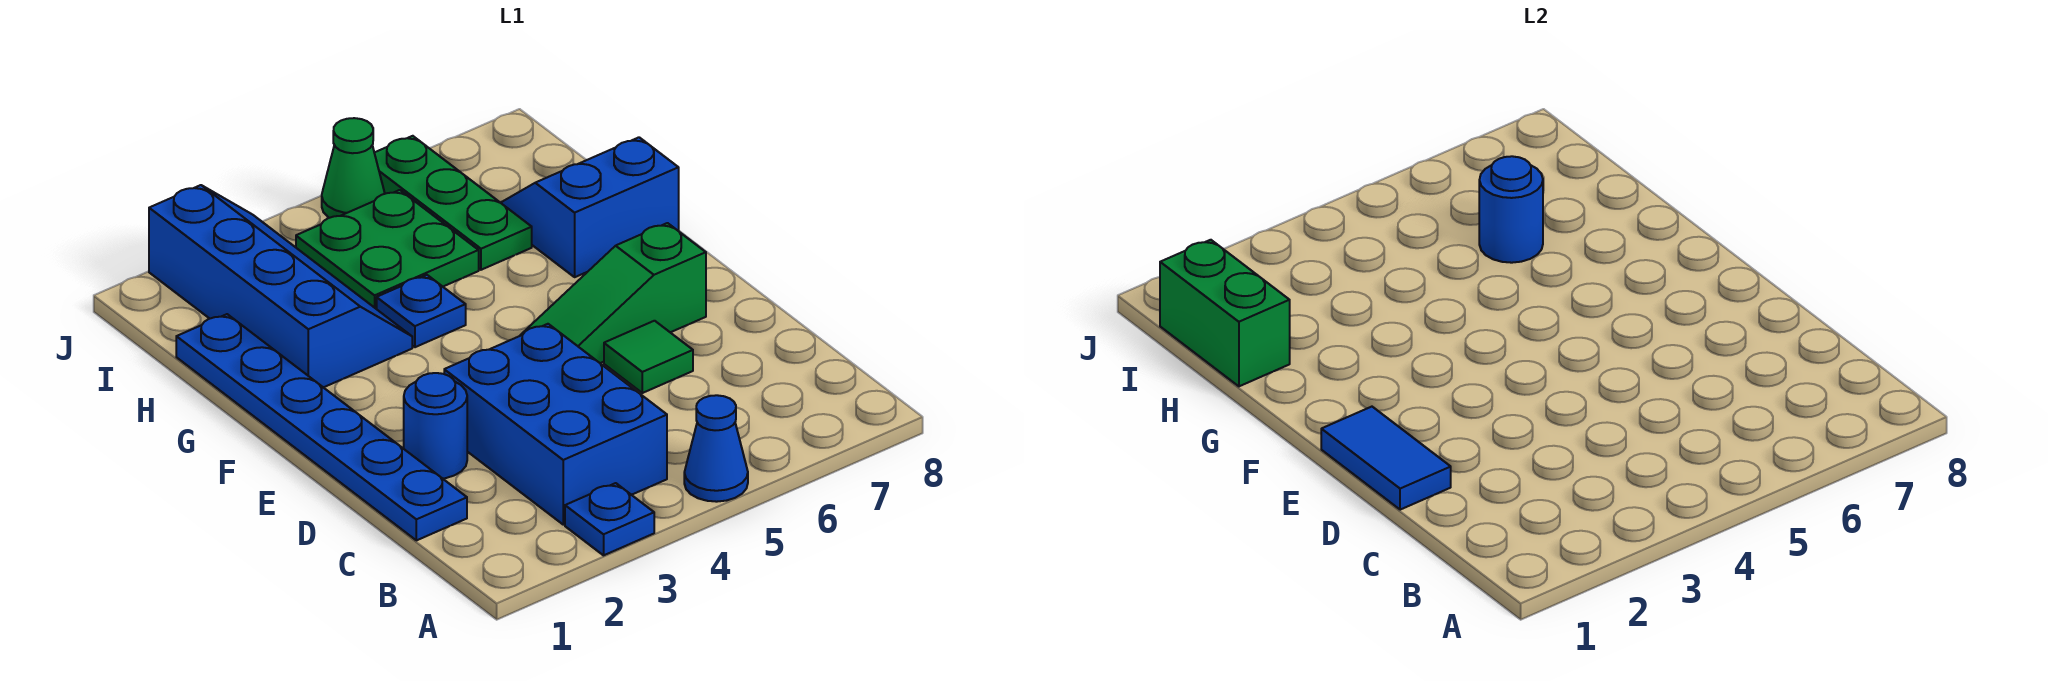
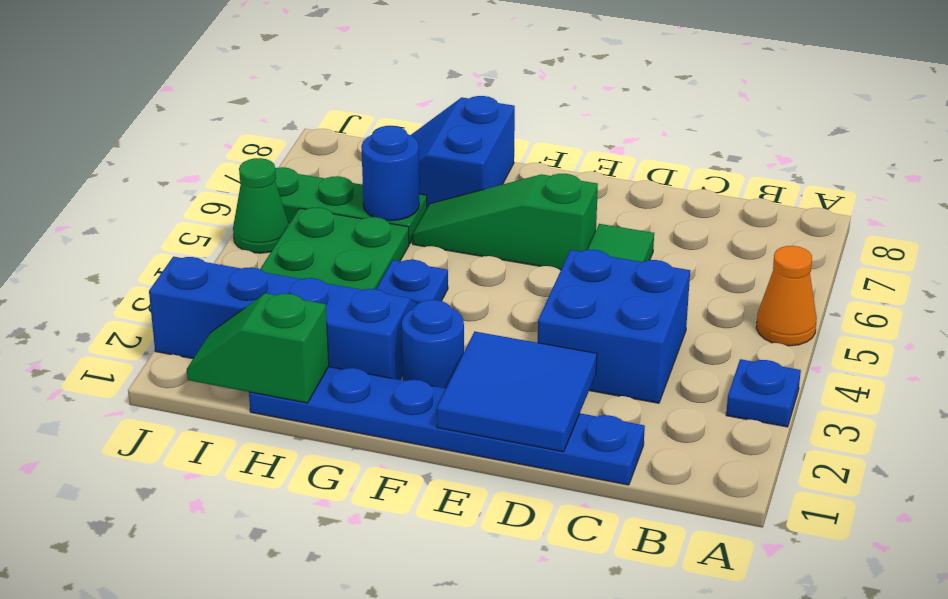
blue cone A5 level 1 -> orange cone A5 level 1
blue brick B3:D4 level 1 -> blue brick C3:D4 level 1
blue tile D1:E1 level 2 -> blue tile D1:E2 level 2
blue round brick D2 level 1 -> blue round brick F2 level 1
green slope E5:E7 level 1 top 7 -> green slope E6:G6 level 1 top E
green brick H1:I1 level 2 -> green slope H1:I1 level 2 top H

